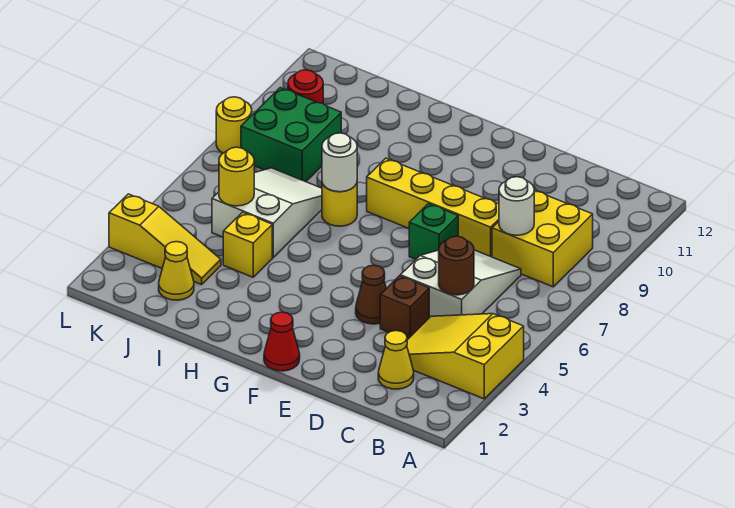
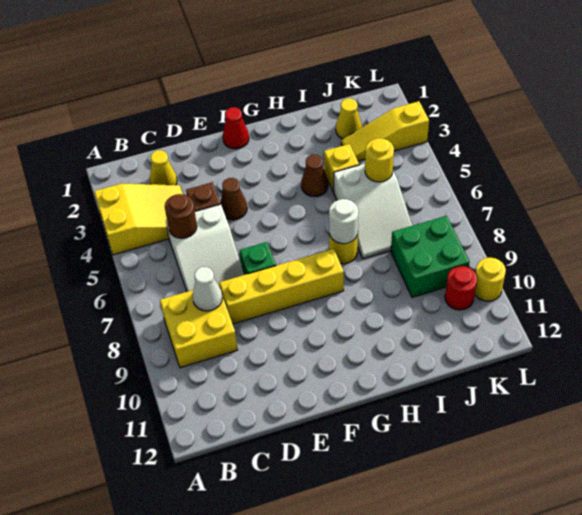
white round brick C8 level 2 -> white cone C8 level 2
none -> brown cone H4 level 1
yellow round brick L8 level 1 -> yellow round brick L10 level 1

